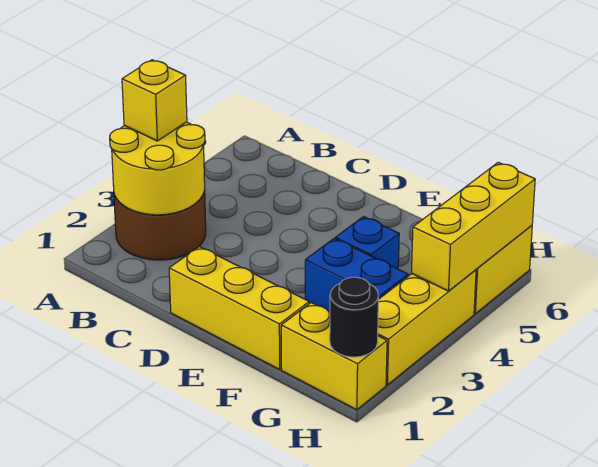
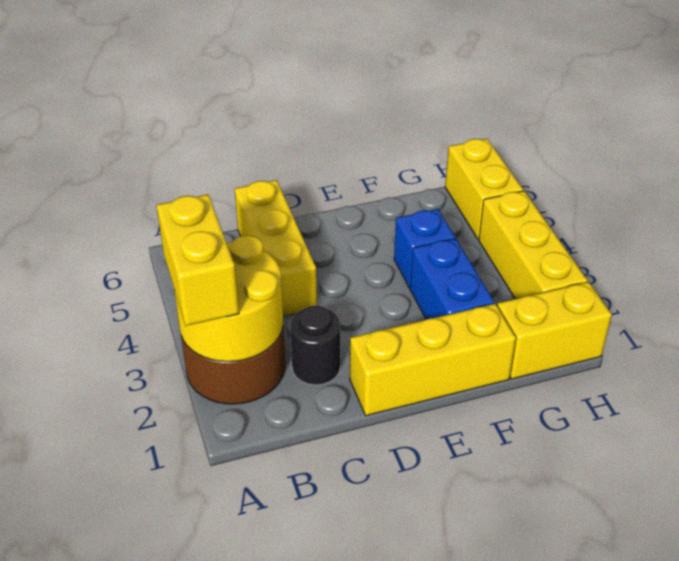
yellow brick A3 level 3 -> yellow brick A2:A3 level 3
blue brick F3:G3 level 1 -> blue brick F2:F3 level 1
black round brick H1 level 2 -> black round brick C2 level 1
yellow brick H4:H6 level 2 -> yellow brick C4:C6 level 1

